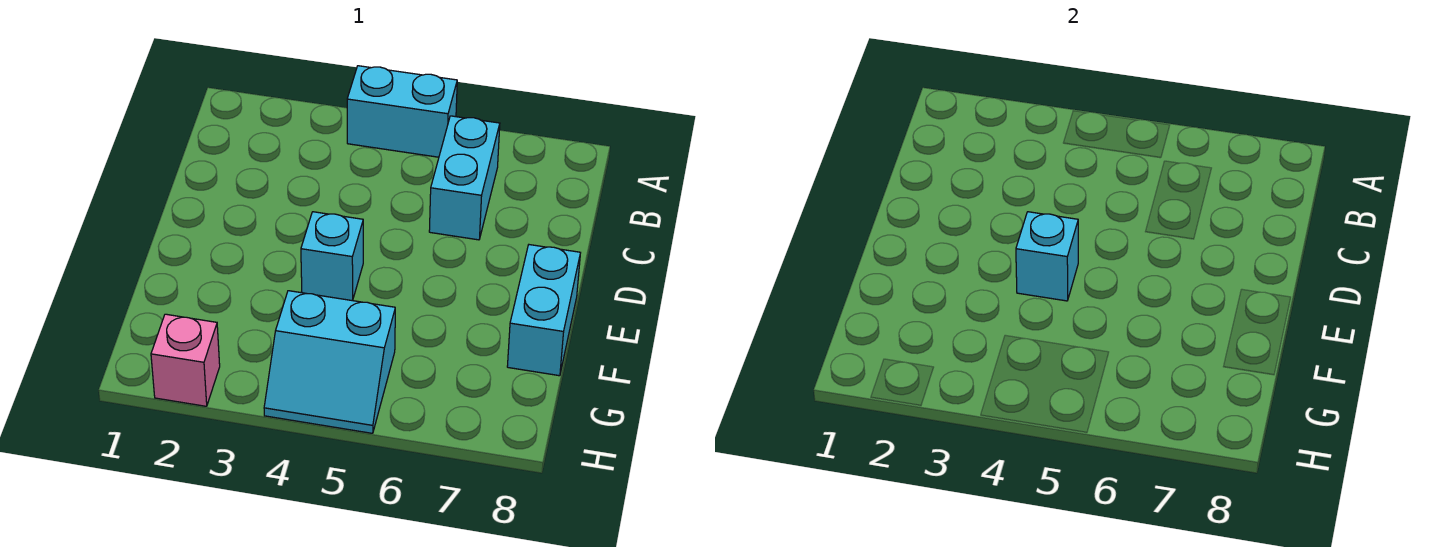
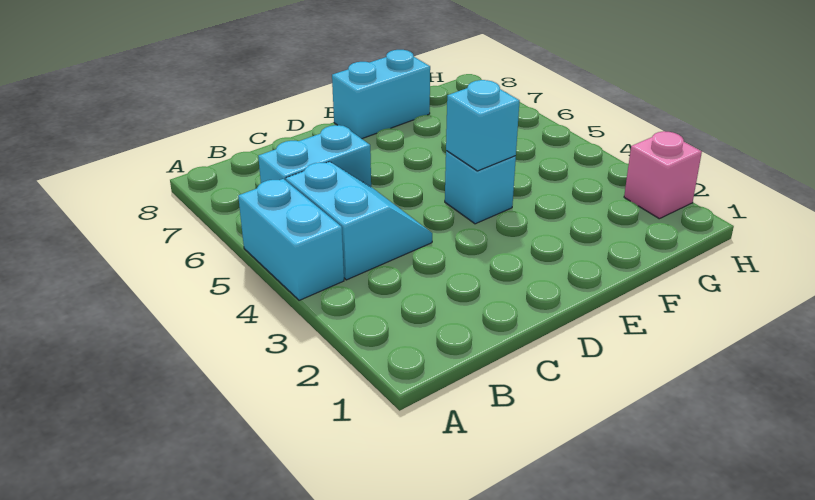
cyan slope G4:H5 level 1 top G -> cyan slope B4:C5 level 1 top B

